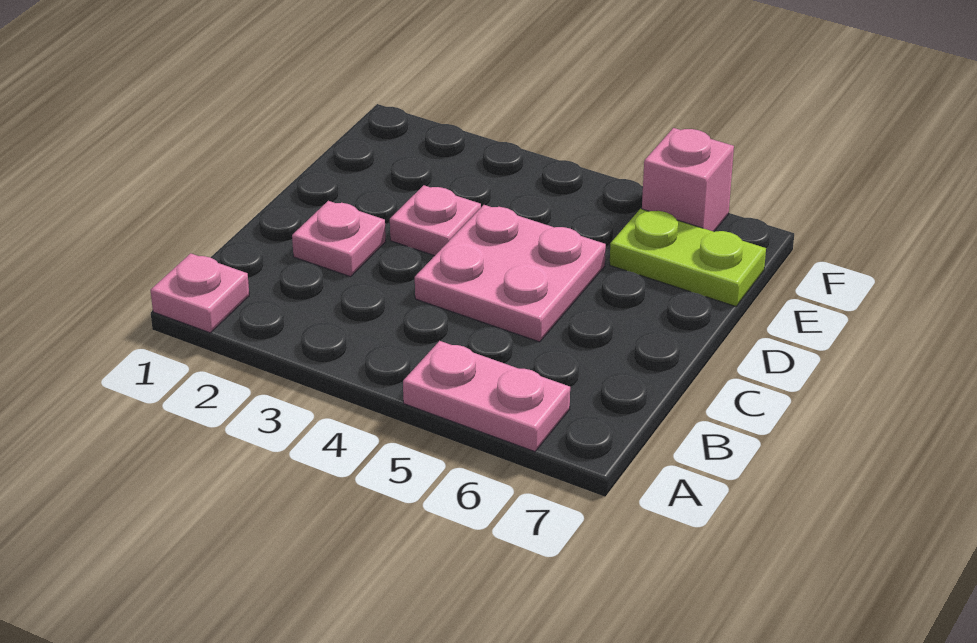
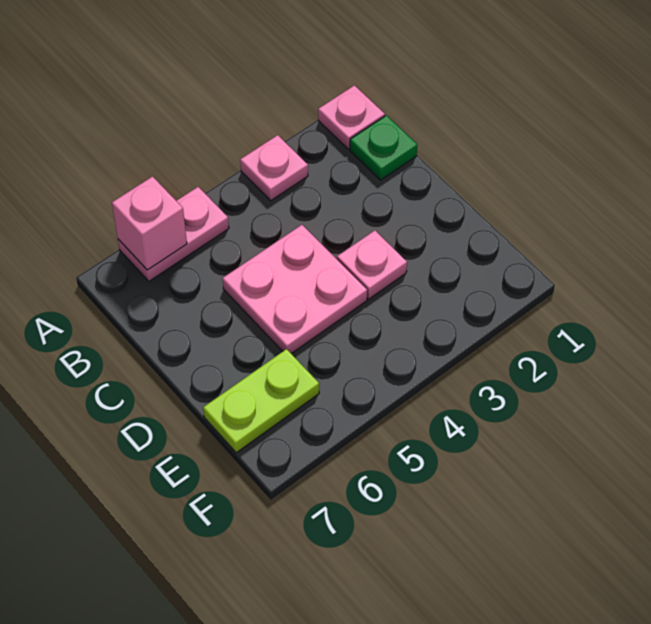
none -> green plate B1 level 1
pink plate C2 level 1 -> pink plate A3 level 1
pink brick F6 level 1 -> pink brick A6 level 2

